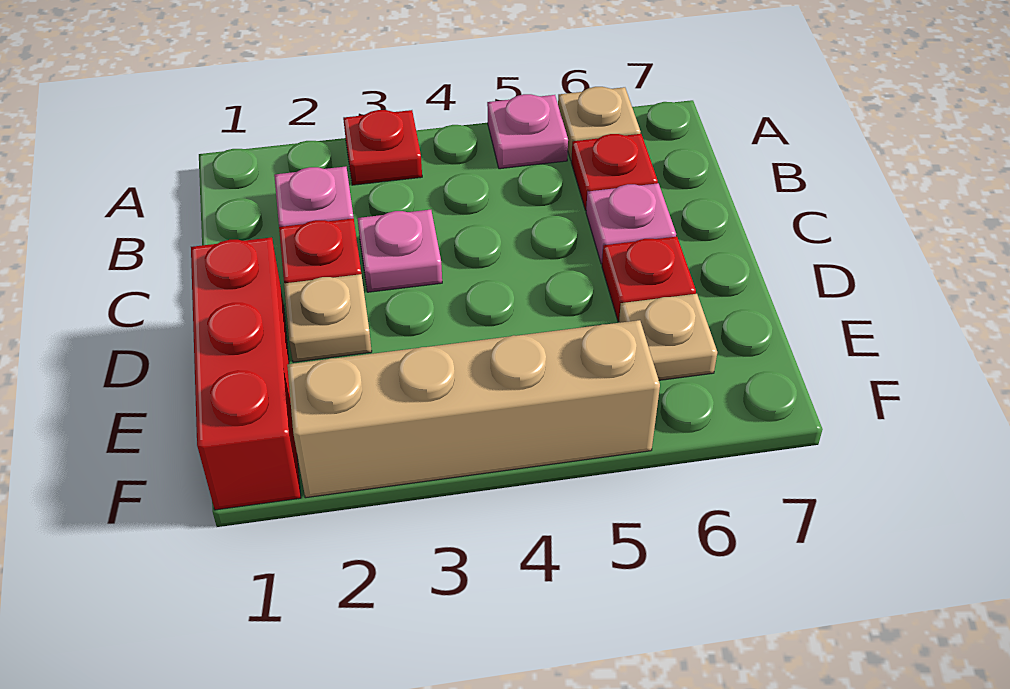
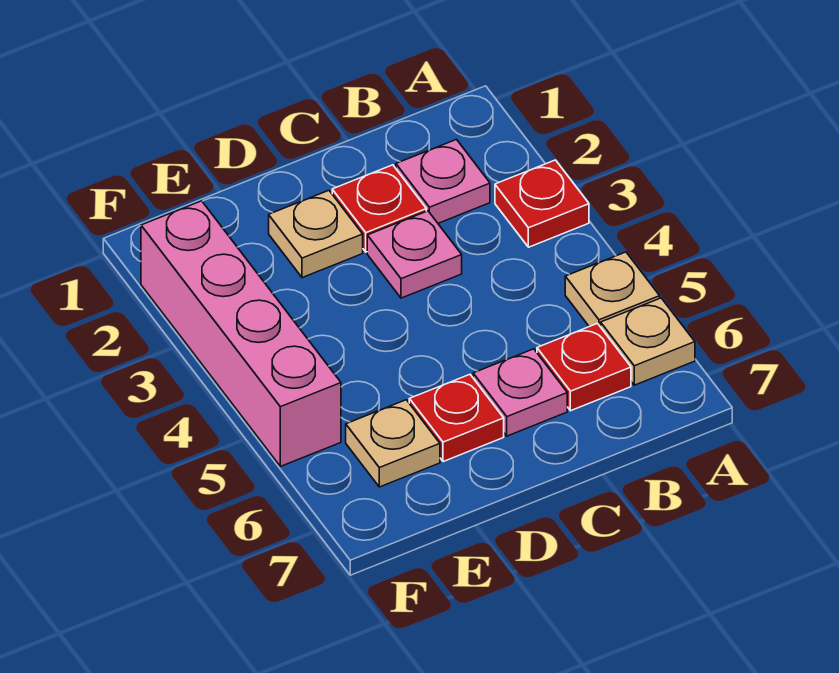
pink plate A5 level 1 -> tan plate A5 level 1
red brick D1:F1 level 1 -> none
tan brick F2:F5 level 1 -> pink brick F2:F5 level 1

